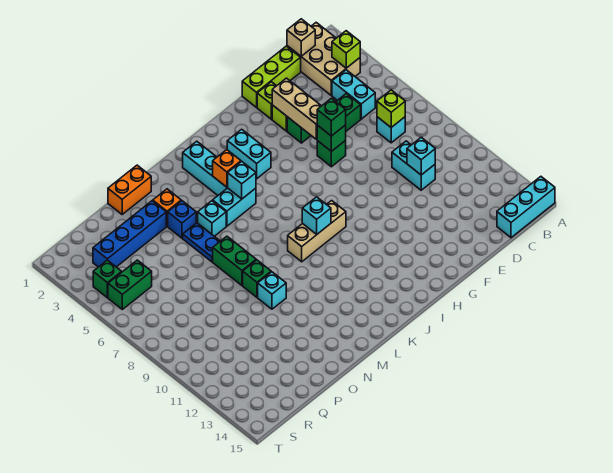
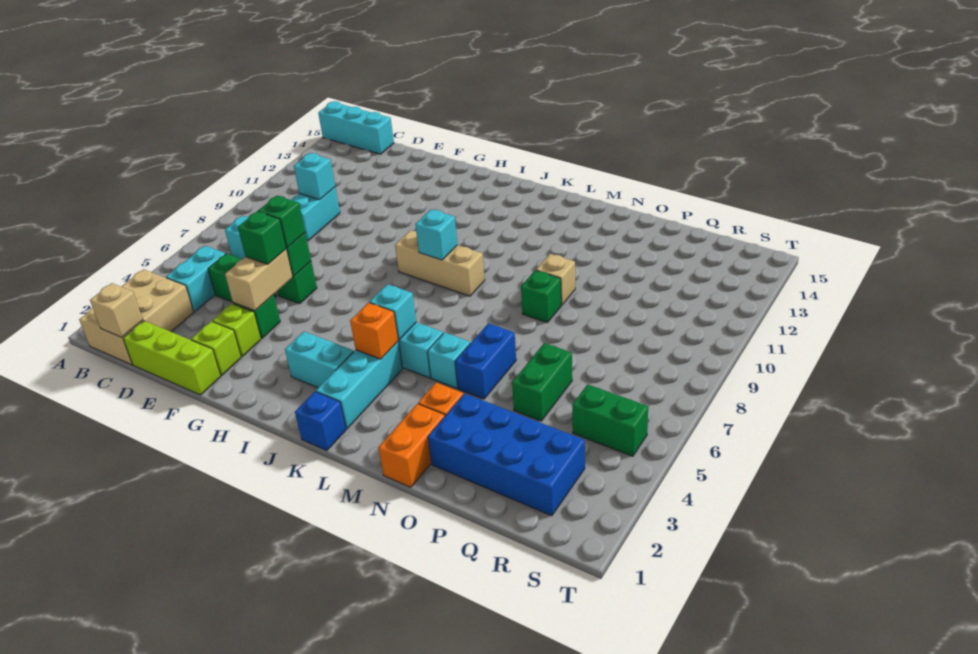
lime brick B3 level 2 -> none
lime brick C7 level 2 -> none
tan brick F3:F5 level 2 -> tan brick F4:F5 level 2
cyan brick I3:I4 level 1 -> cyan brick I3:J3 level 1
orange brick N1:O1 level 1 -> orange brick N1:N2 level 1
blue brick N4 level 1 -> blue brick K1 level 1
blue plate N5:N6 level 1 -> blue brick N5:N6 level 1
green brick N7:N8 level 1 -> green brick P5:P6 level 1
cyan brick N10 level 1 -> tan brick N10 level 1
blue brick O3:R3 level 1 -> blue brick O2:R3 level 1
green brick S4 level 1 -> green brick F5 level 3

